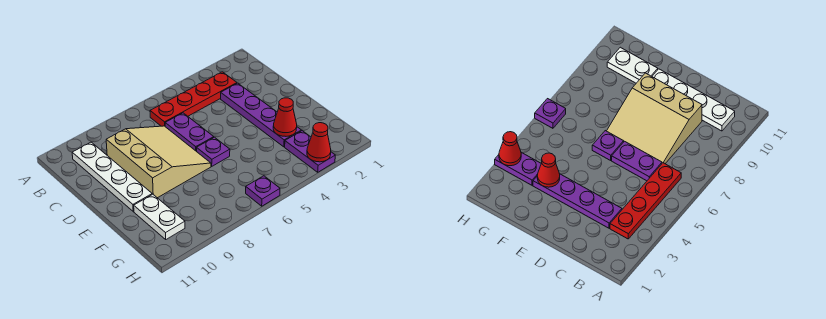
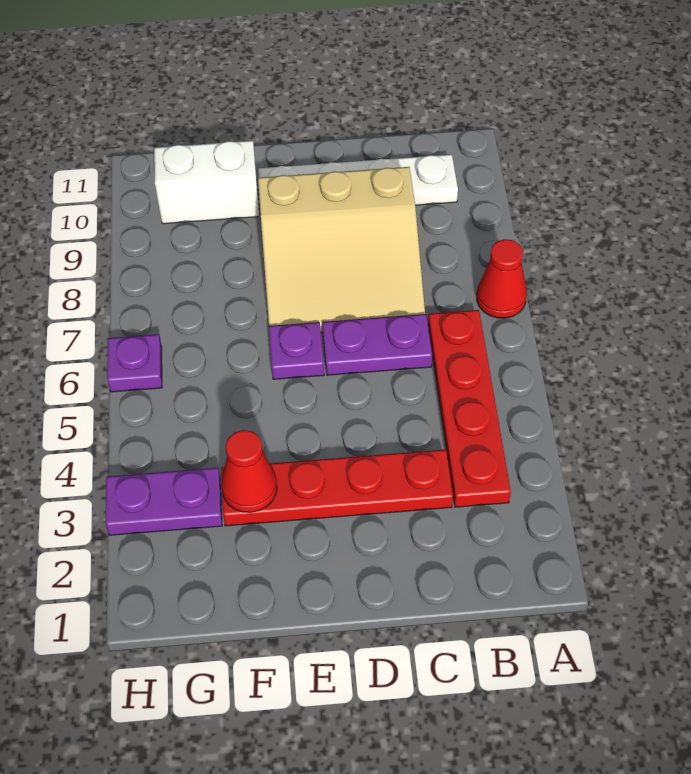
purple plate C3:F3 level 1 -> red plate C3:F3 level 1
white plate F10:G10 level 1 -> white brick F10:G10 level 1
red cone H3 level 2 -> red cone A7 level 1

